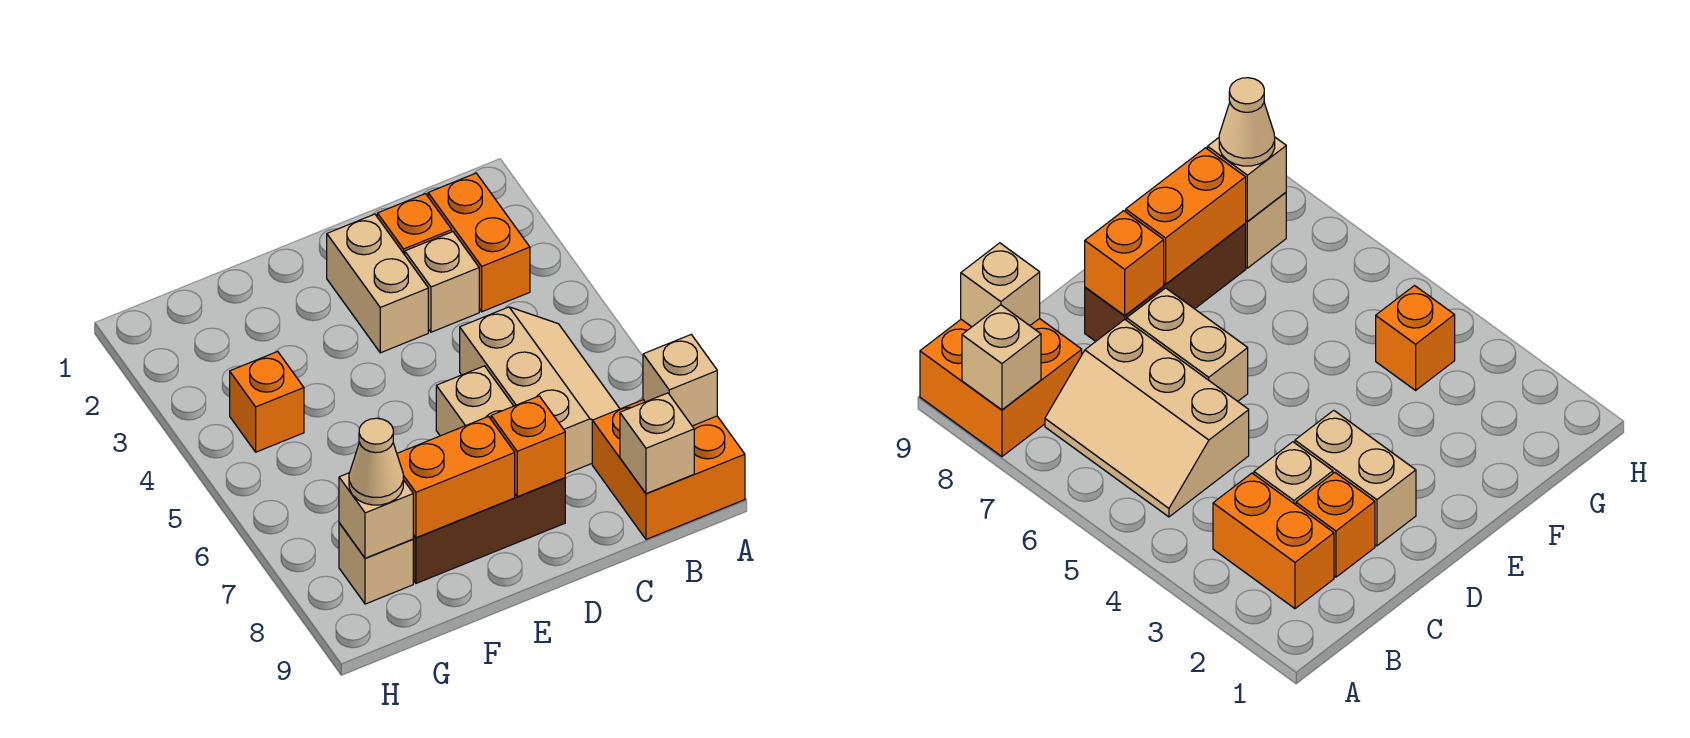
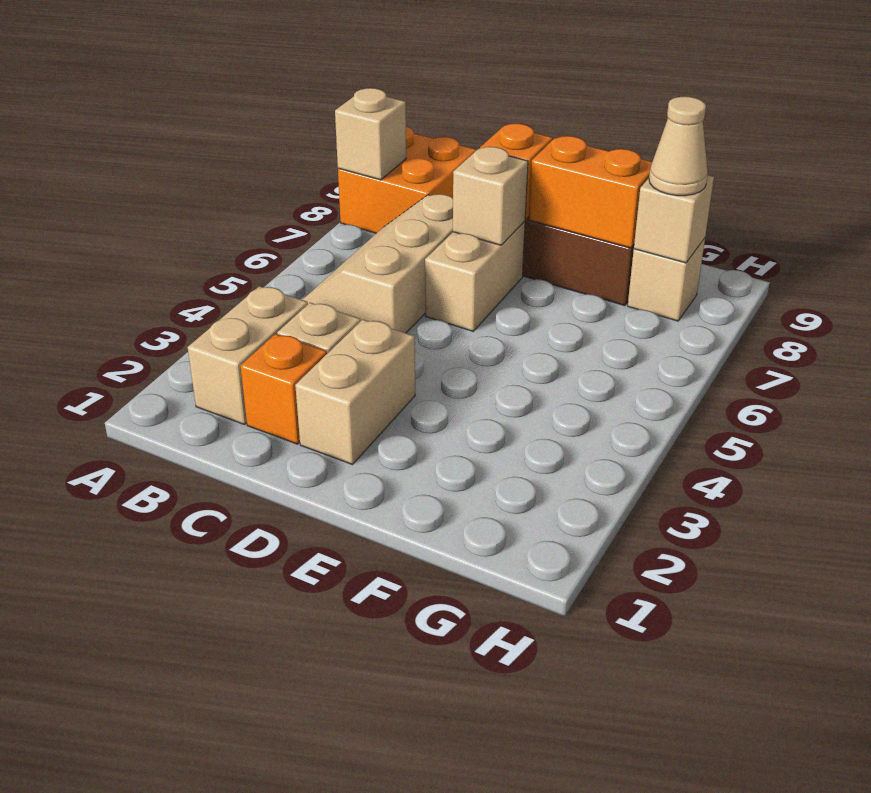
orange brick B2:B3 level 1 -> tan brick B2:B3 level 1
tan brick B9 level 2 -> tan brick D7 level 2
orange brick G4 level 1 -> none

